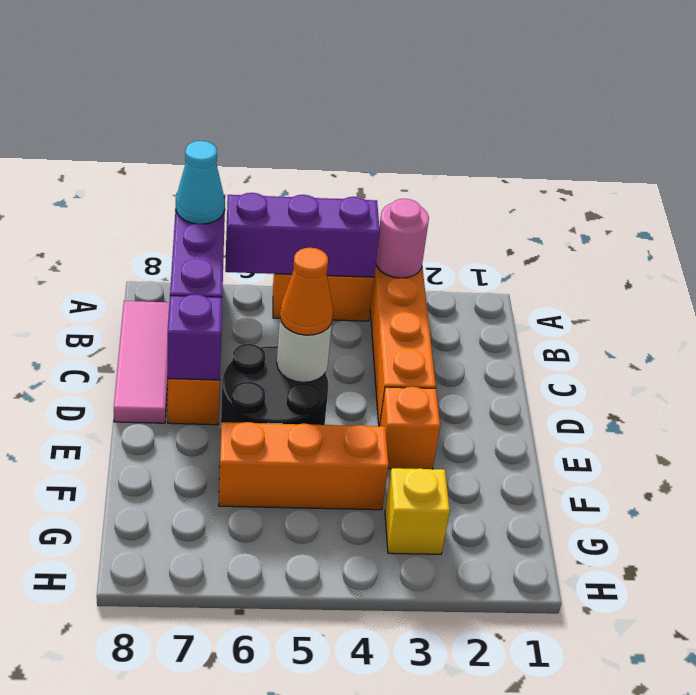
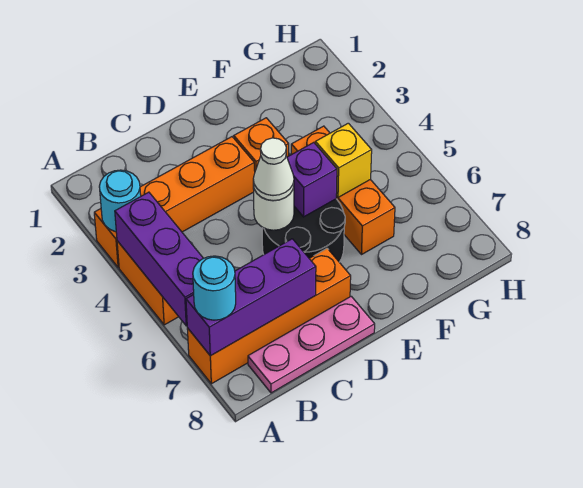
pink round brick A3 level 2 -> cyan round brick A3 level 2
cyan cone A7 level 3 -> cyan round brick A7 level 3
pink tile B8:D8 level 1 -> pink plate B8:D8 level 1
orange cone D5 level 3 -> white cone D5 level 3
purple brick D7 level 2 -> purple brick E5 level 2
yellow brick G3 level 1 -> yellow brick F5 level 2

